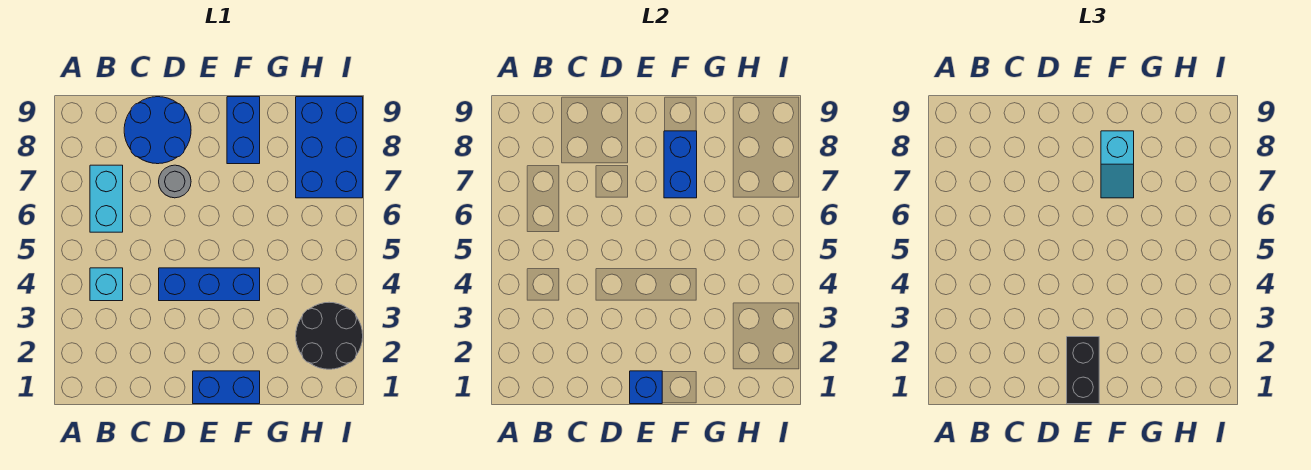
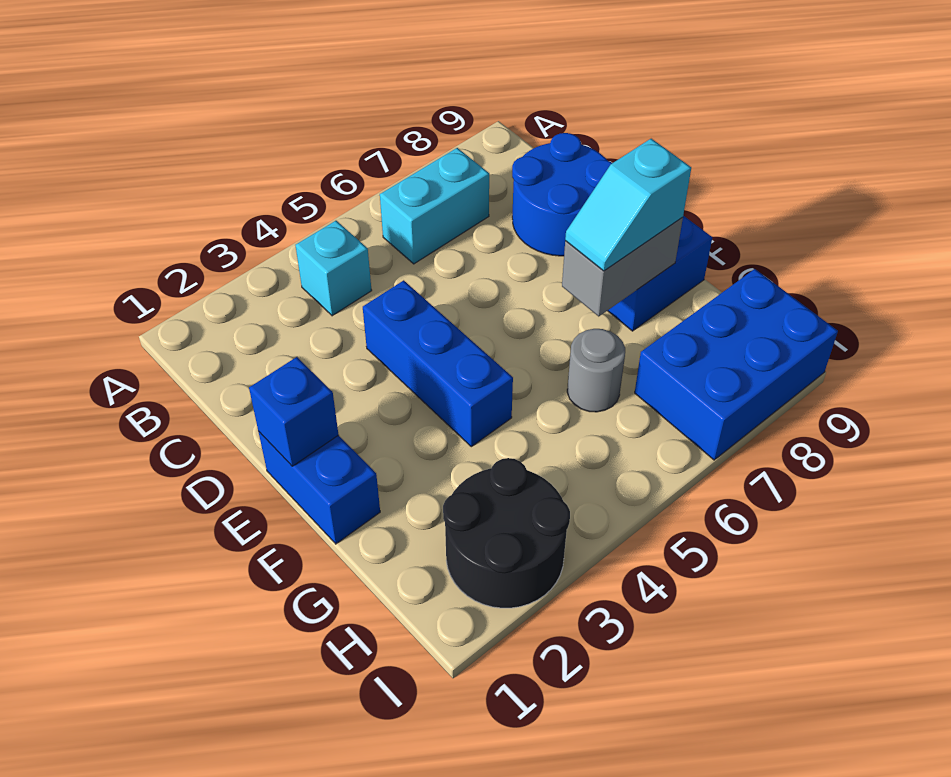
grey round brick D7 level 1 -> grey round brick G6 level 1
black brick E1:E2 level 3 -> none
blue brick F7:F8 level 2 -> grey brick F7:F8 level 2

